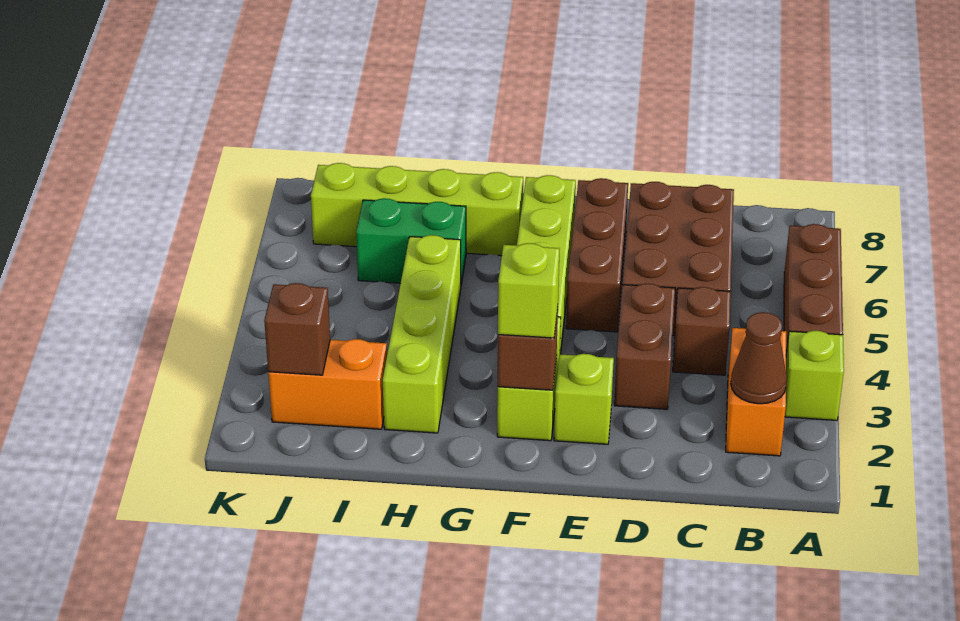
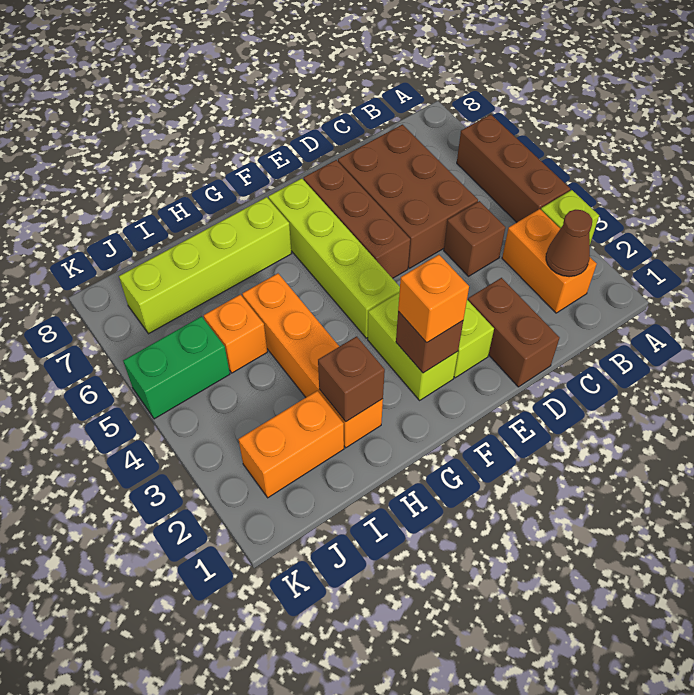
brown brick D3:D4 level 1 -> brown brick D1:D2 level 1
lime brick F2 level 3 -> orange brick F2 level 3
lime brick H2:H5 level 1 -> orange brick H2:H5 level 1
green brick H6:I6 level 1 -> green brick J5:K5 level 1
none -> orange brick I5 level 1
brown brick J2 level 2 -> brown brick H2 level 2

